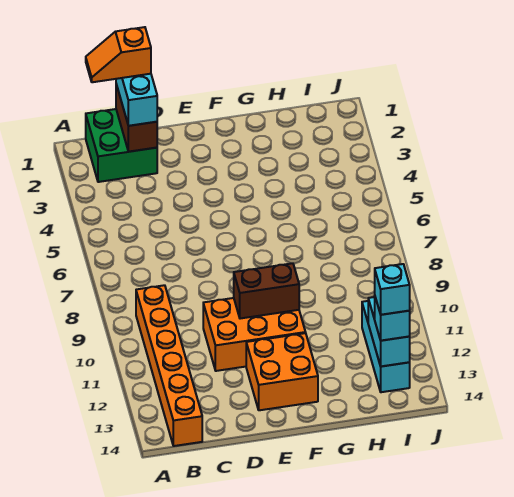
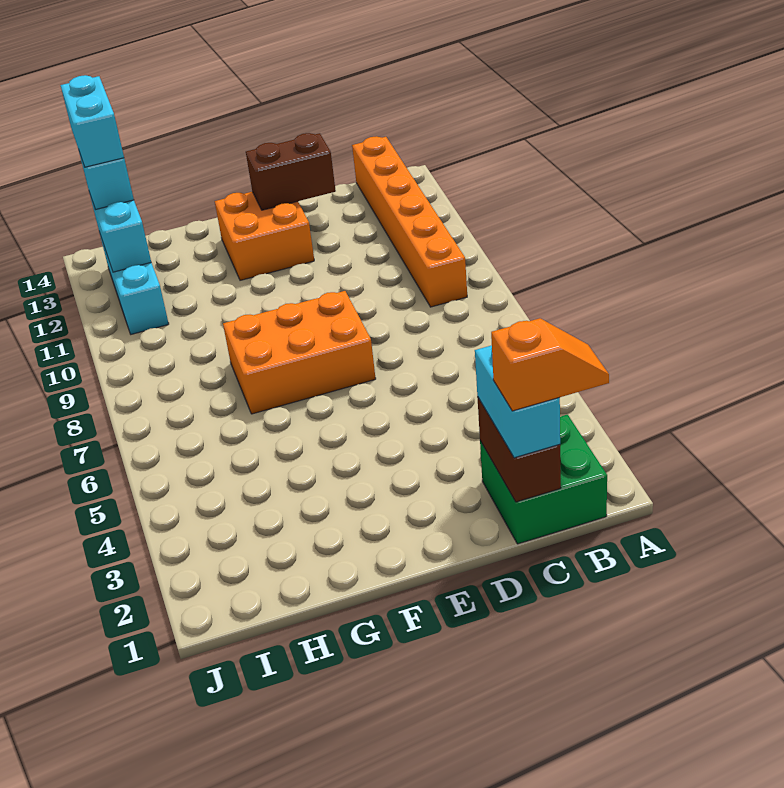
orange brick D10:F11 level 1 -> orange brick E7:G8 level 1
brown brick E10:F10 level 2 -> brown brick D13:E13 level 2
cyan brick I13 level 4 -> cyan brick I13:I14 level 4

